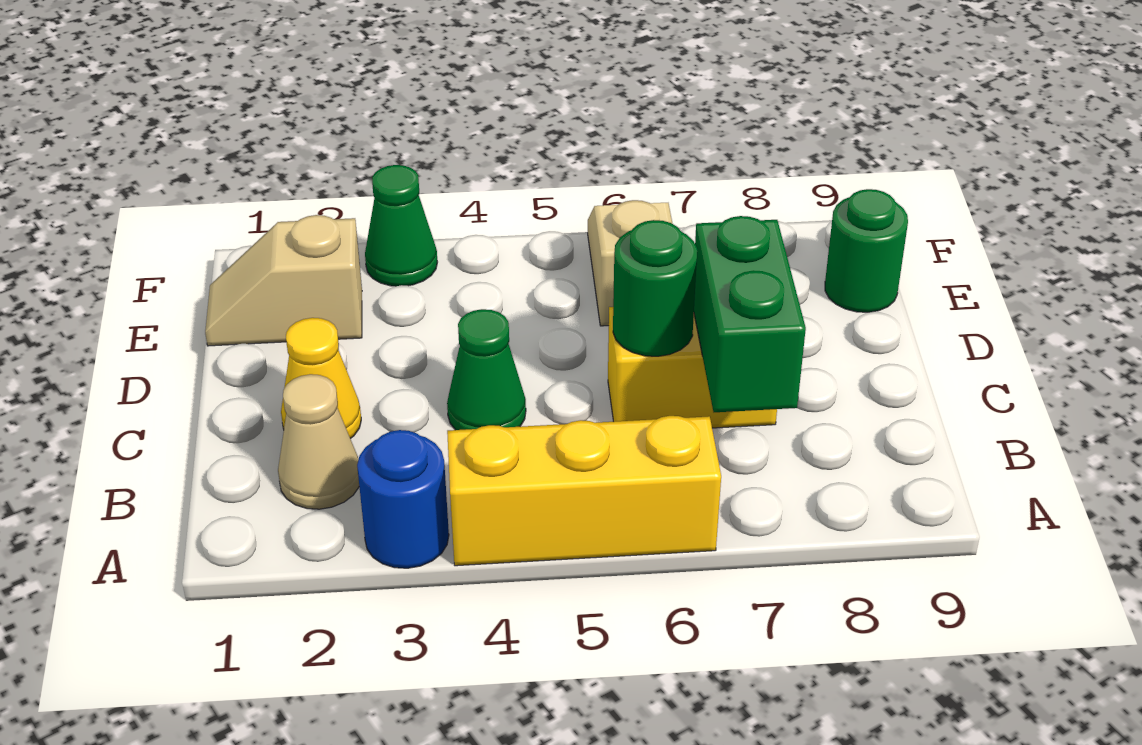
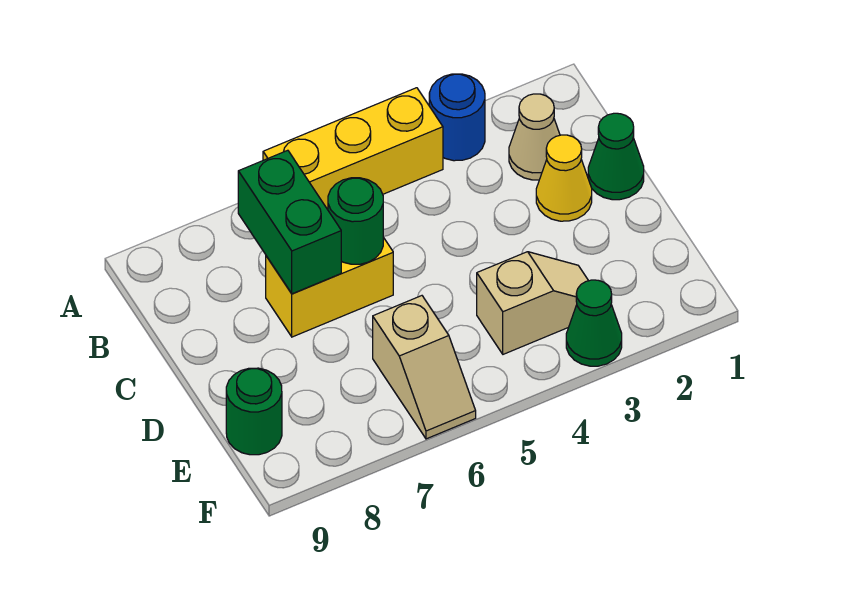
green cone C4 level 1 -> green cone C1 level 1
tan slope E1:E2 level 1 top 2 -> tan slope E3:E4 level 1 top 4

